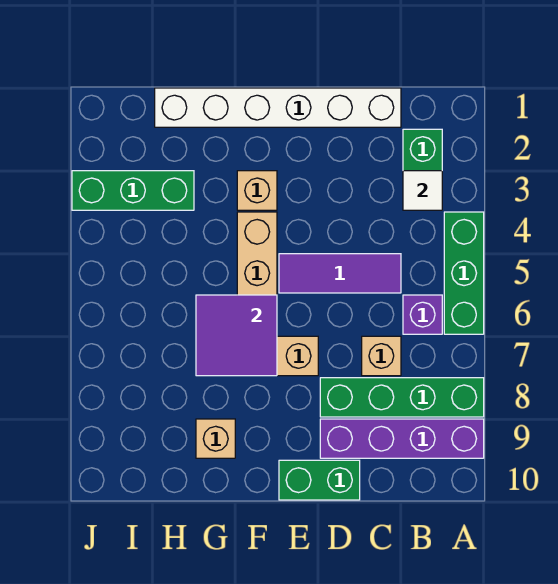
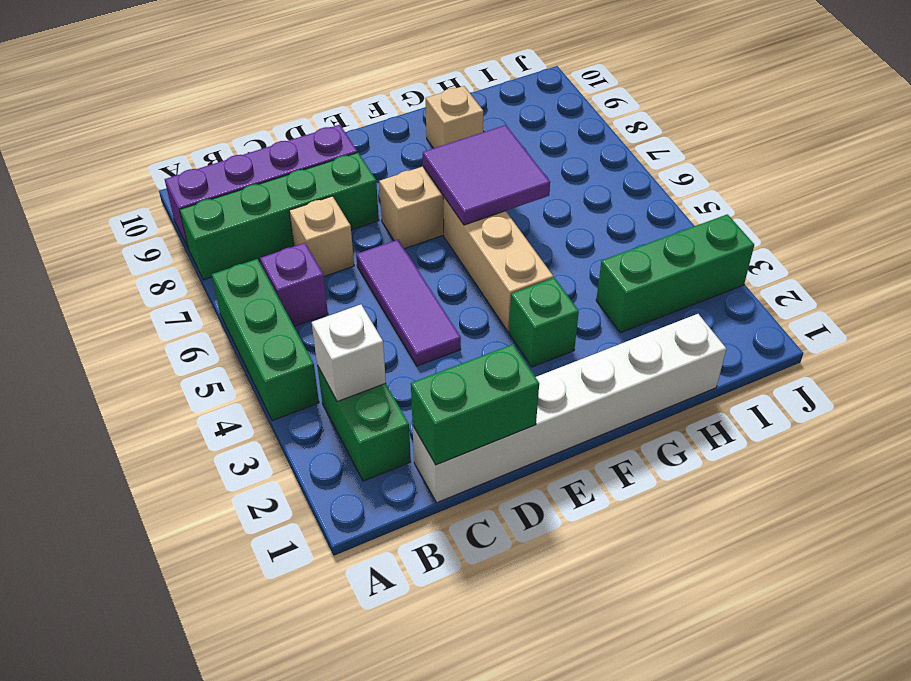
white tile B3 level 2 -> white brick B3 level 2
purple tile C5:E5 level 1 -> purple tile D4:D6 level 1
green brick D10:E10 level 1 -> green brick C1:D1 level 2
tan brick F3 level 1 -> green brick F3 level 1

